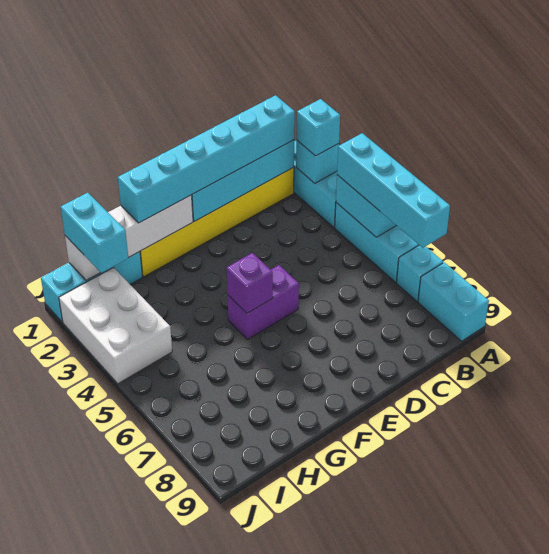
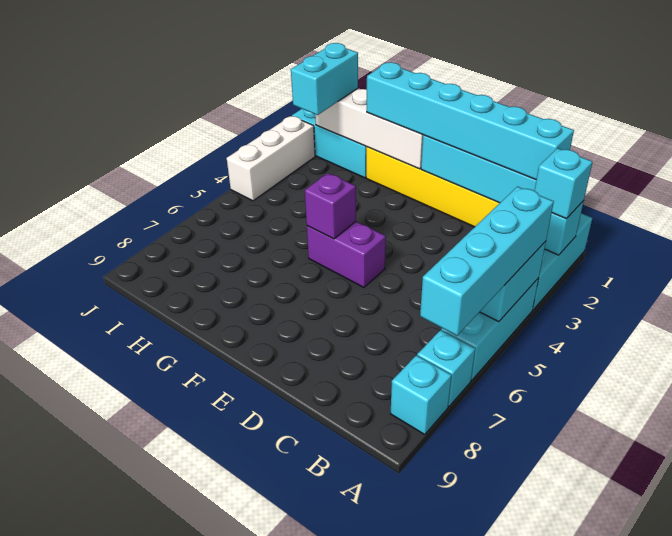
cyan brick A8:A9 level 1 -> cyan brick A8 level 1
white brick I2:J4 level 1 -> white brick J2:J4 level 1

